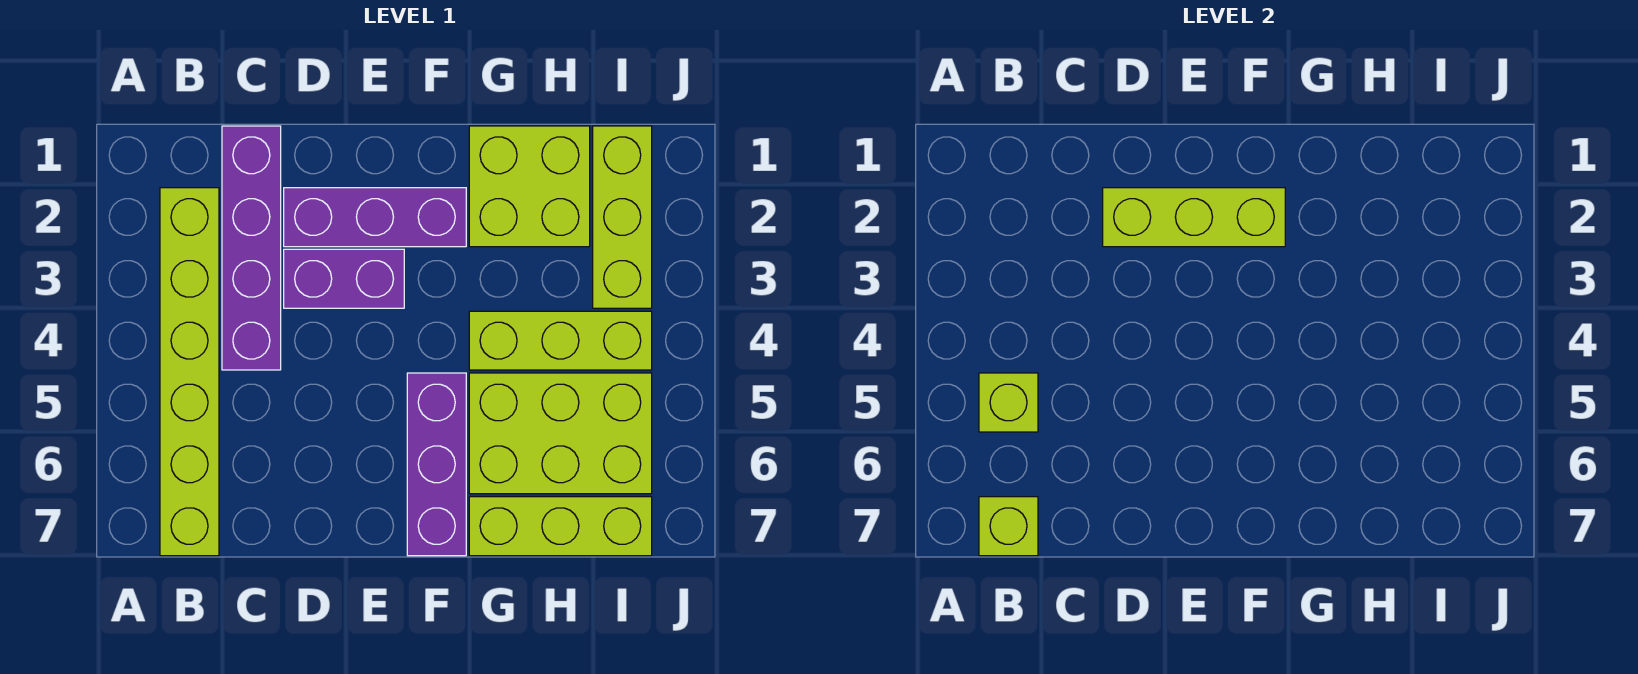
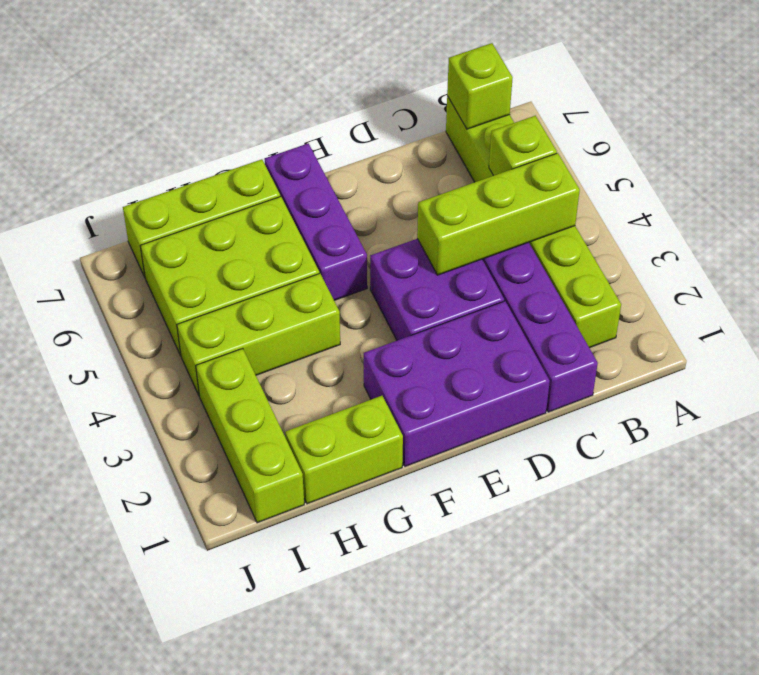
purple brick D2:F2 level 1 -> purple brick D1:F2 level 1
lime brick D2:F2 level 2 -> lime brick B4:D4 level 2
purple brick D3:E3 level 1 -> purple brick D3:E4 level 1
lime brick G1:H2 level 1 -> lime brick G1:H1 level 1

